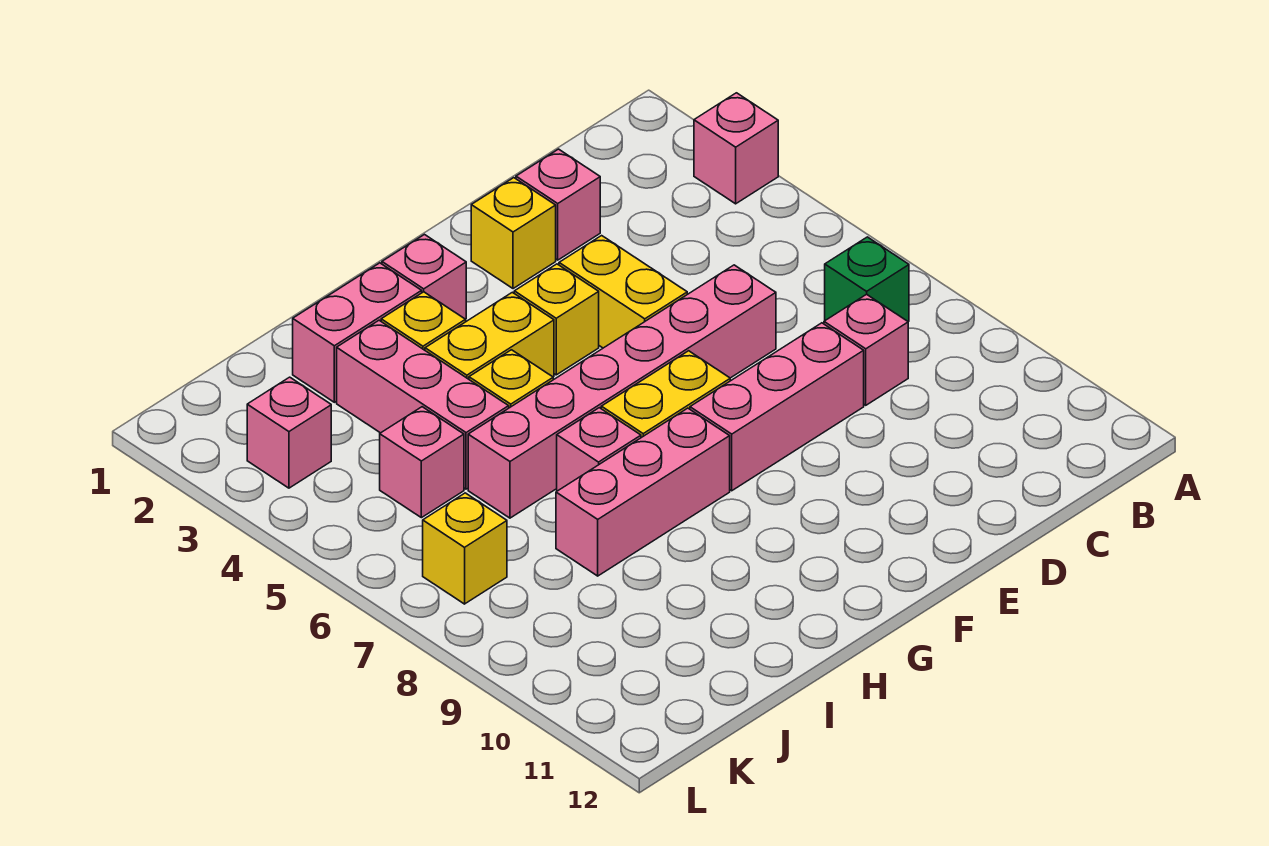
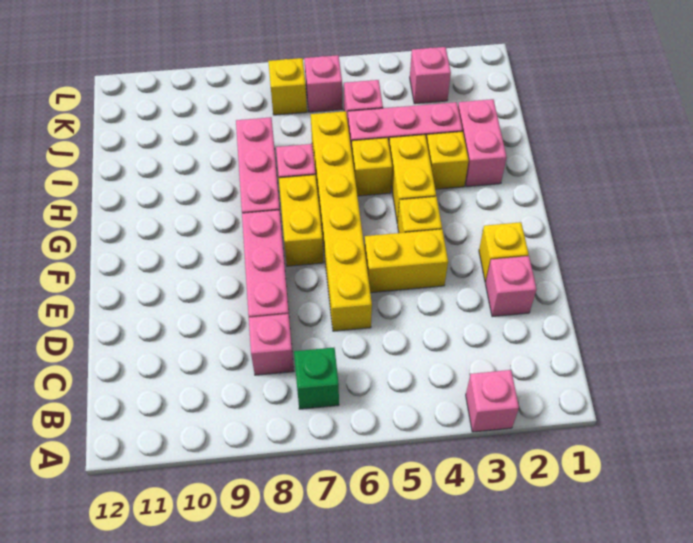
pink brick D6:I6 level 1 -> yellow brick D6:I6 level 1
pink brick G2 level 1 -> pink brick K6 level 1

